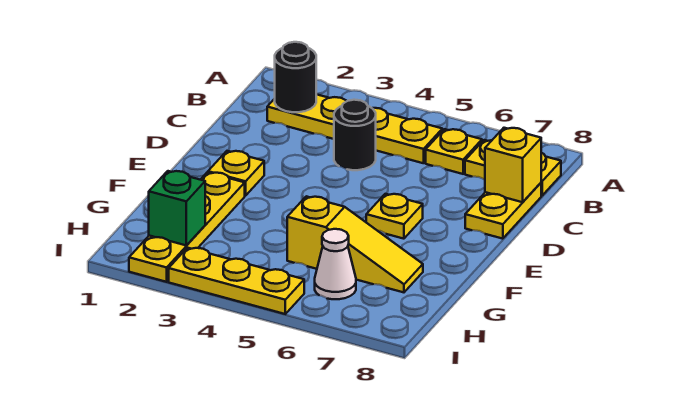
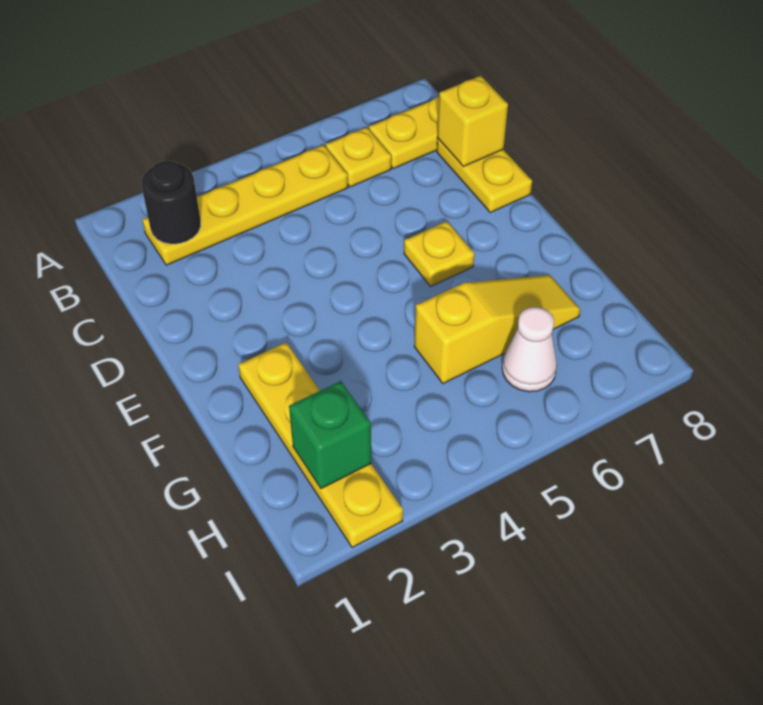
black round brick C4 level 1 -> none
yellow plate E2 level 1 -> none
yellow plate I3:I5 level 1 -> none

